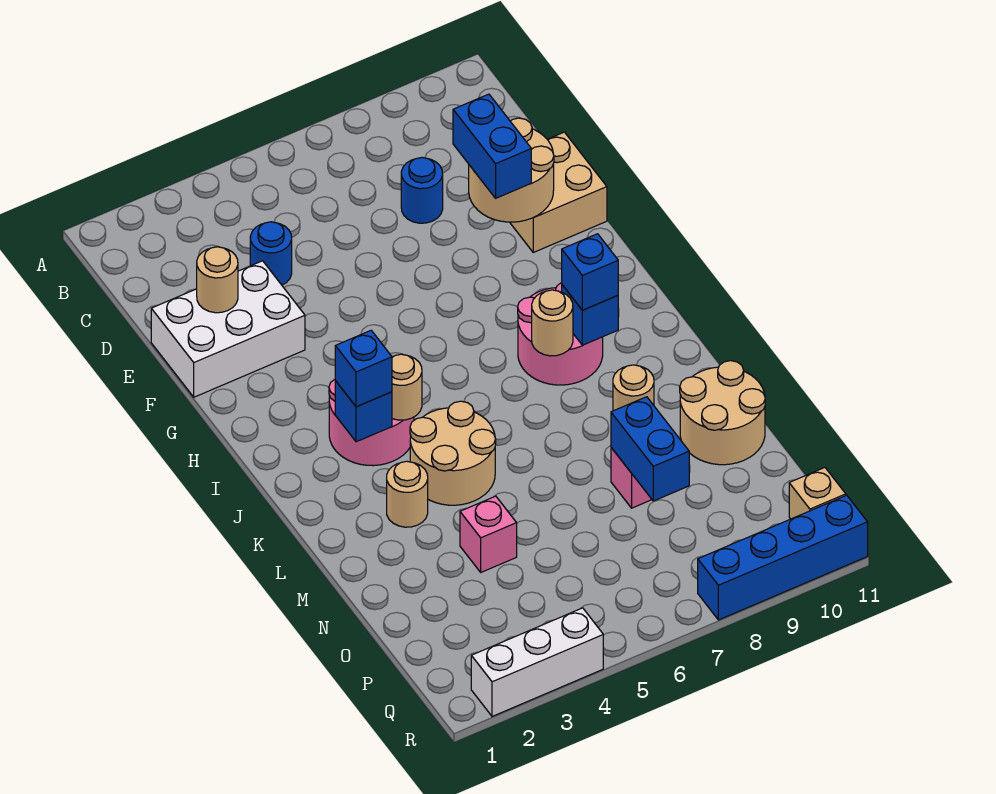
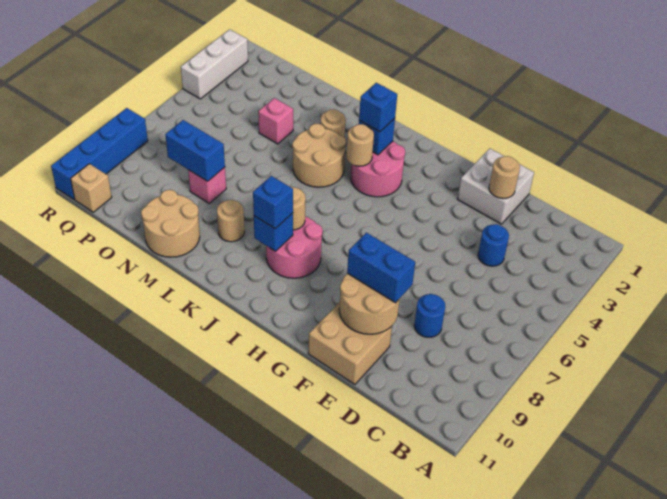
white brick E1:F3 level 1 -> white brick E1:F2 level 1

